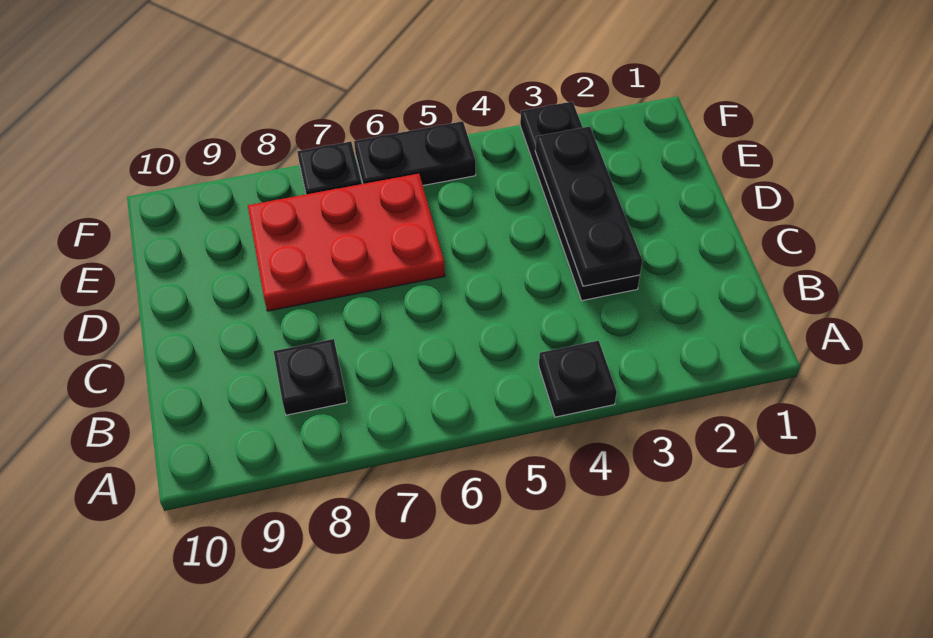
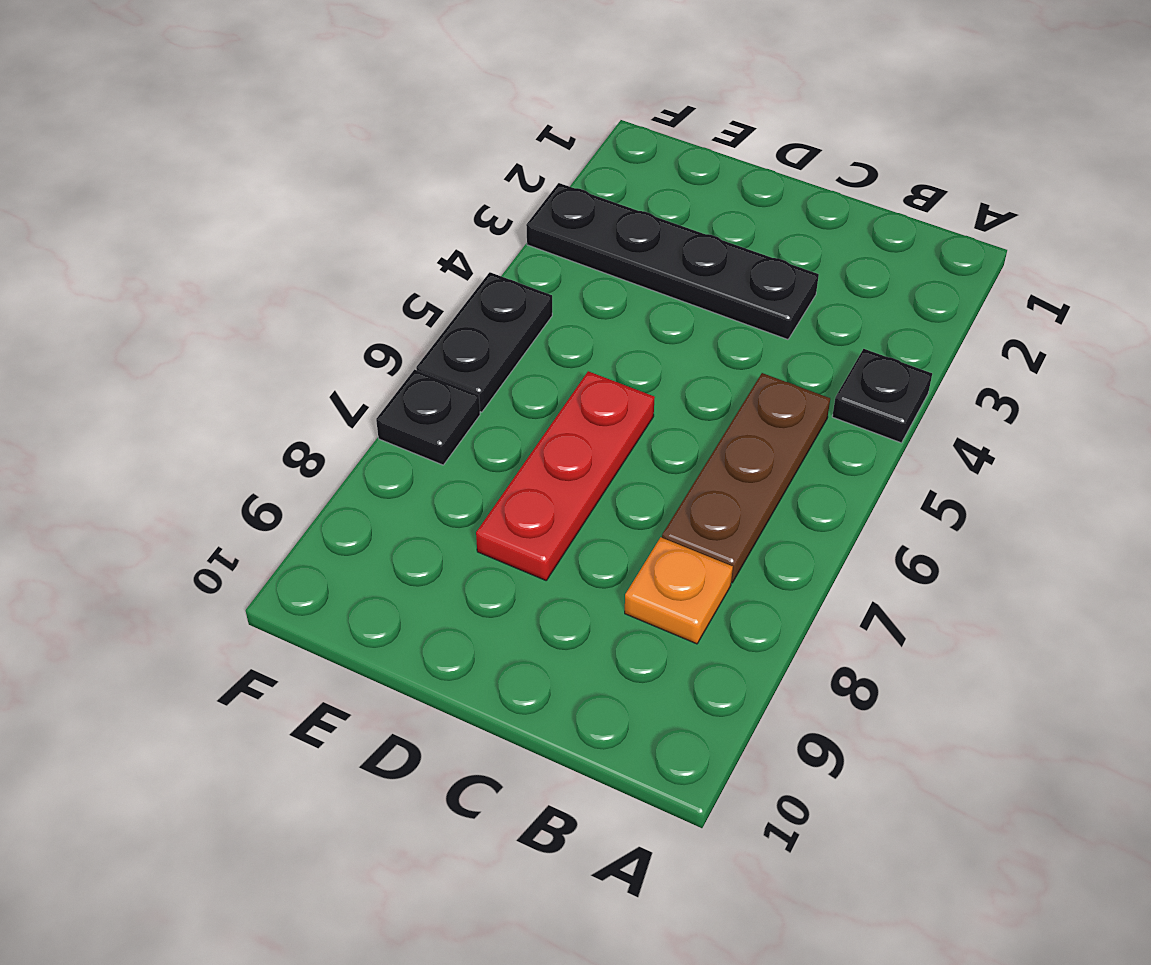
none -> brown plate B5:B7 level 1
black plate B8 level 1 -> orange plate B8 level 1
black plate C3:E3 level 2 -> none
red plate D6:E8 level 1 -> red plate D6:D8 level 1

